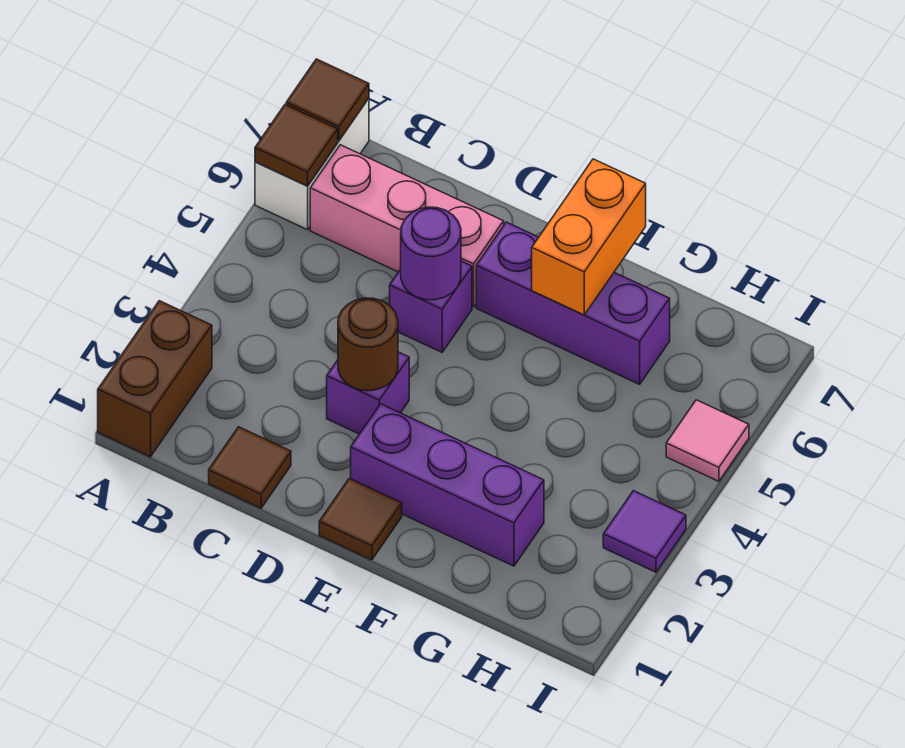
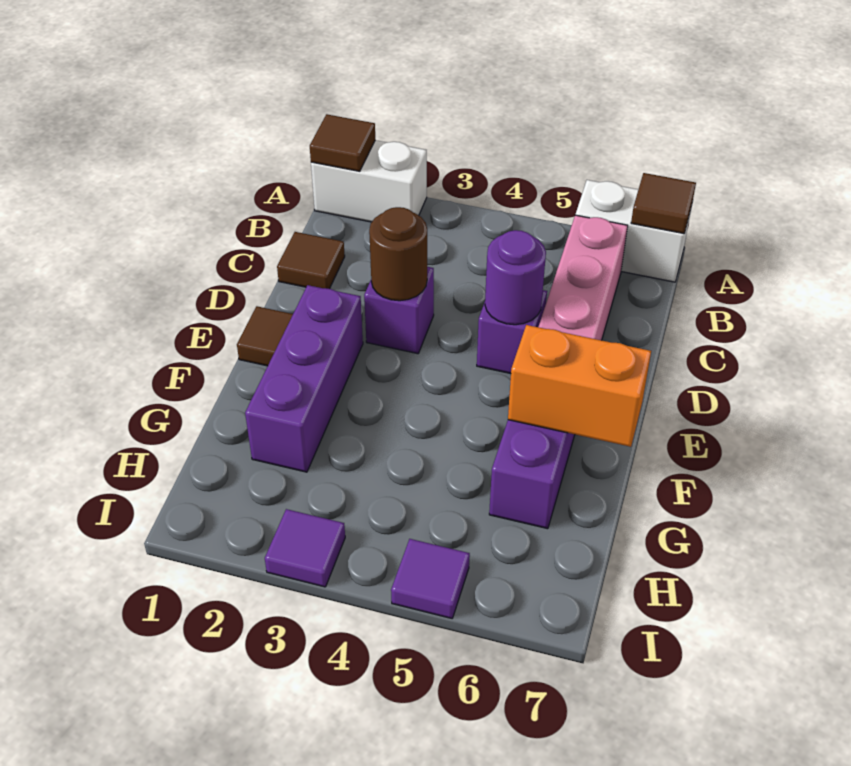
brown brick A1:A2 level 1 -> white brick A1:A2 level 1
brown tile A6 level 2 -> brown tile A1 level 2
pink tile I5 level 1 -> purple tile I5 level 1

